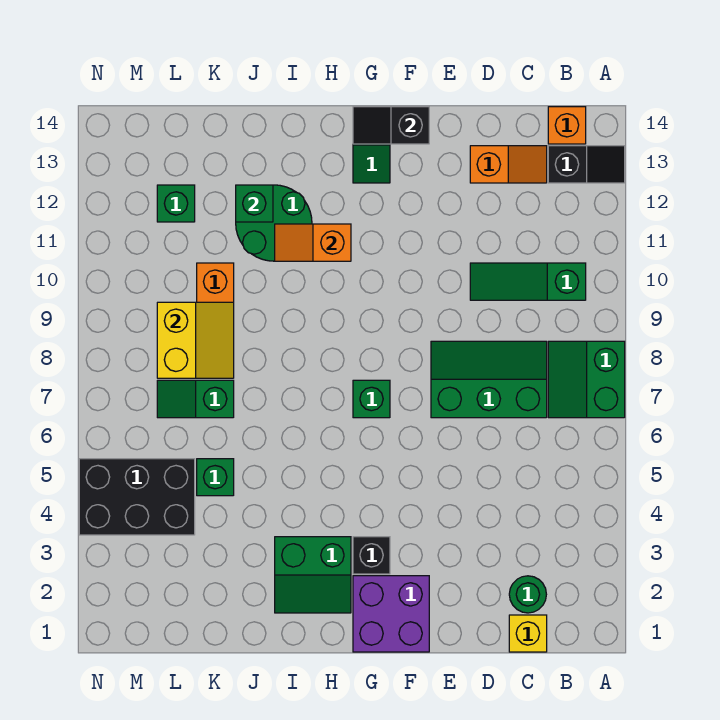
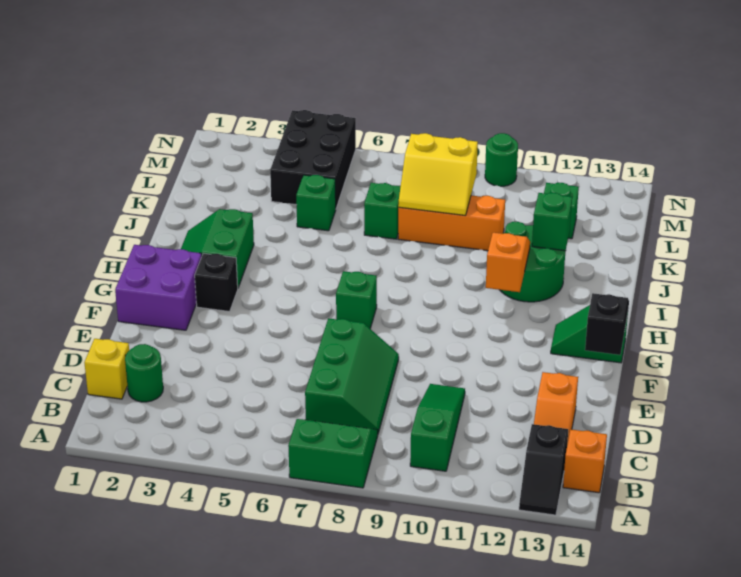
none -> green round brick N10 level 1

